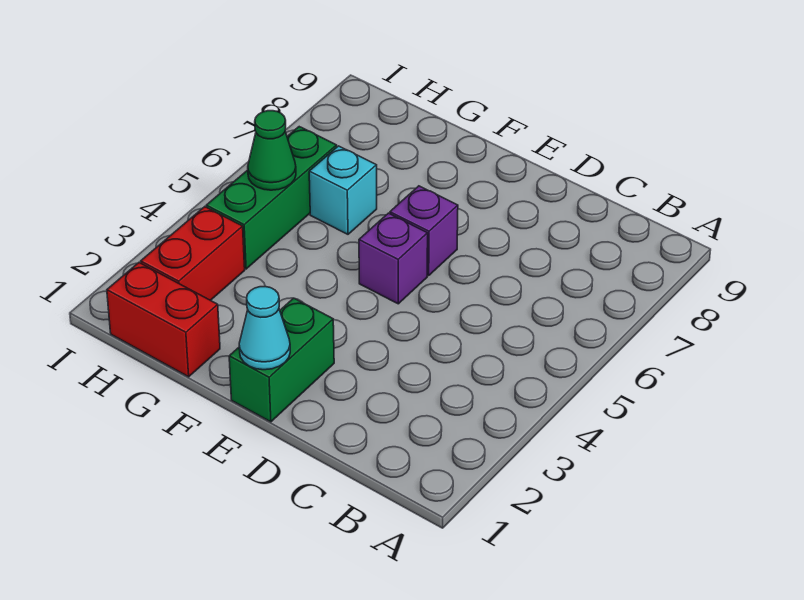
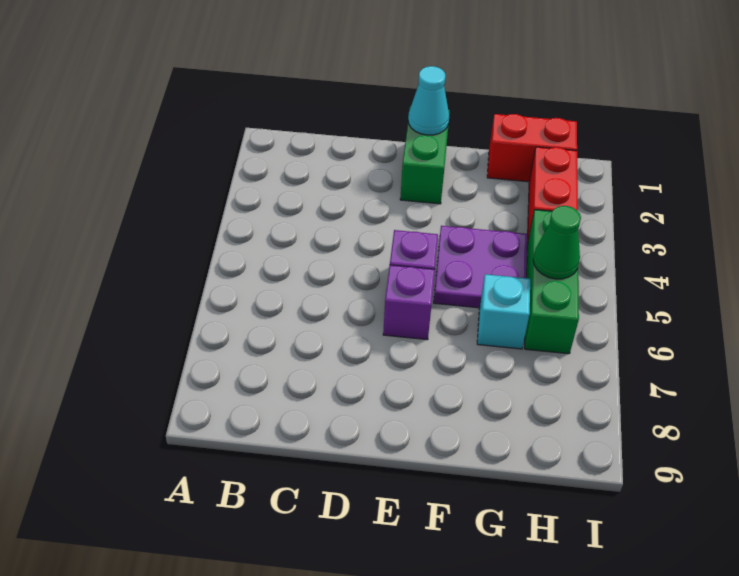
none -> purple plate F4:G5 level 1

